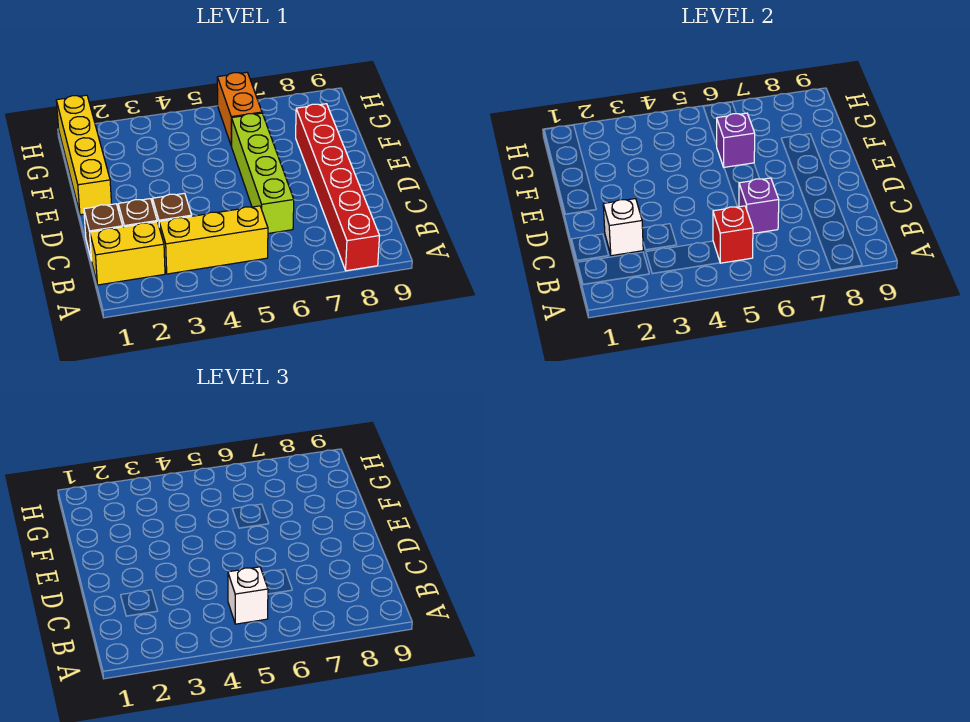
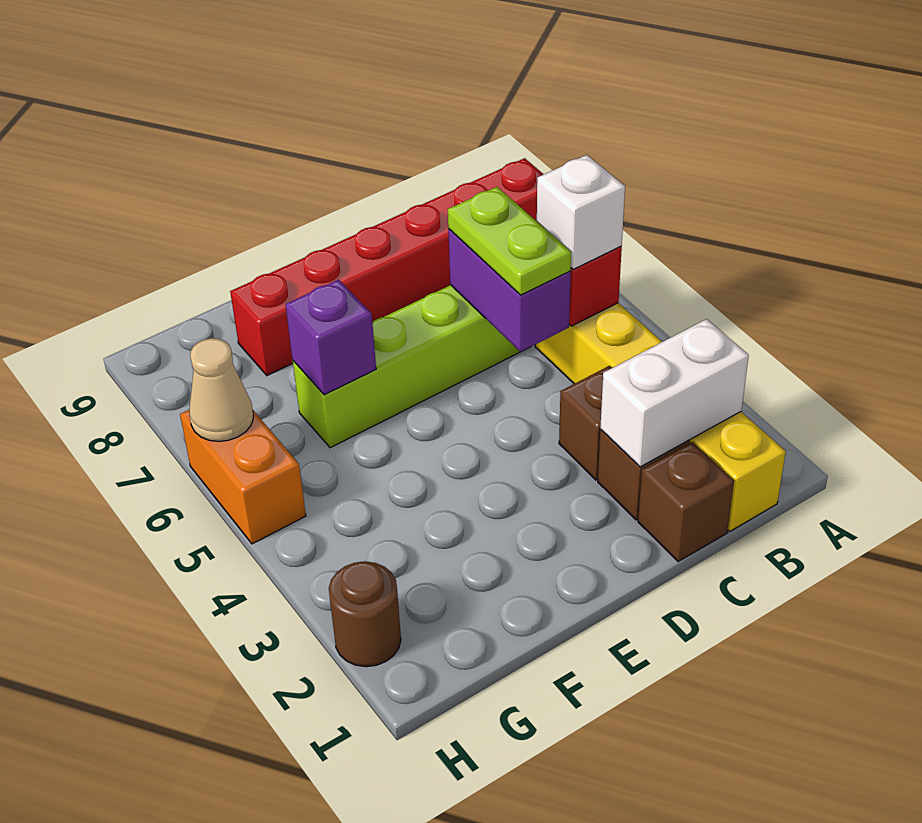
white brick C2 level 2 -> white brick B2:C2 level 2
none -> lime plate C5:C6 level 3
purple brick C6 level 2 -> purple brick C5:C6 level 2
yellow brick E1:H1 level 1 -> none
orange brick G6:H6 level 1 -> orange brick H5:H6 level 1
none -> brown round brick H2 level 1
none -> tan cone H6 level 2

